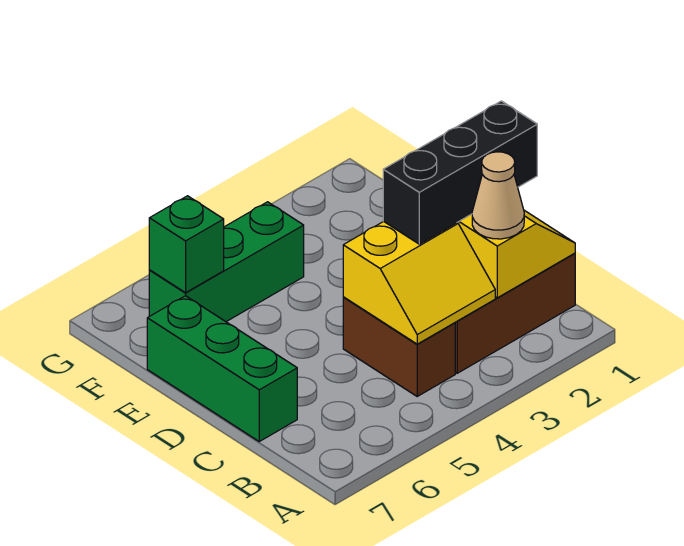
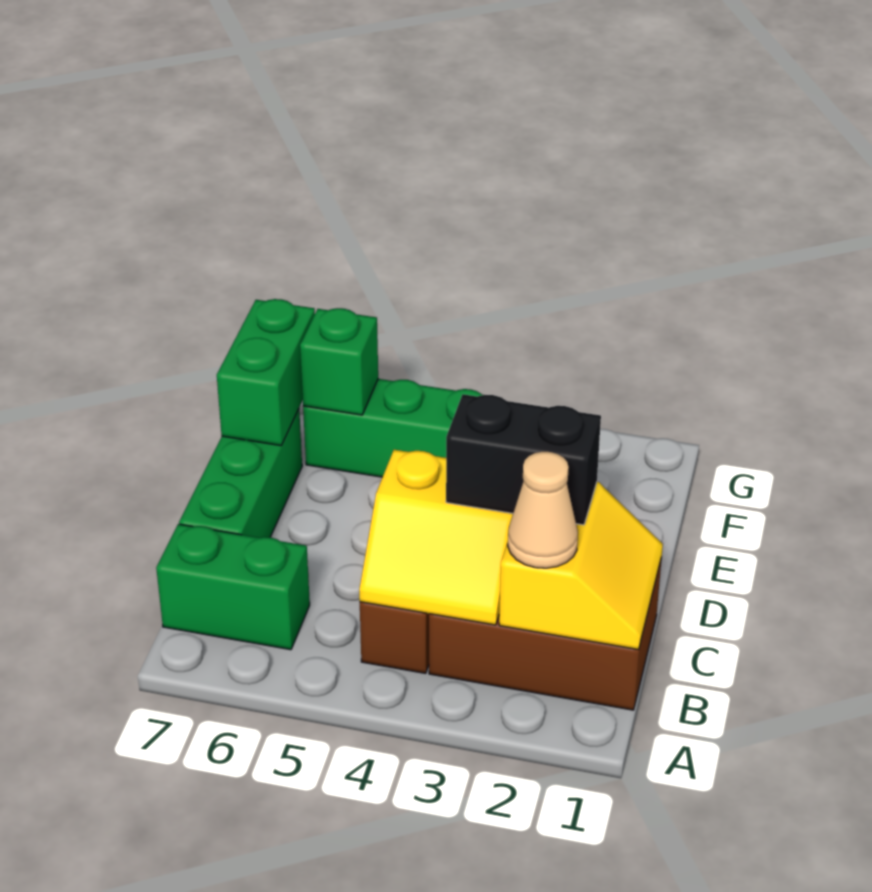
none -> green brick B6:B7 level 1
black brick C1:C3 level 3 -> black brick C2:C3 level 3
none -> green brick E7:F7 level 2

